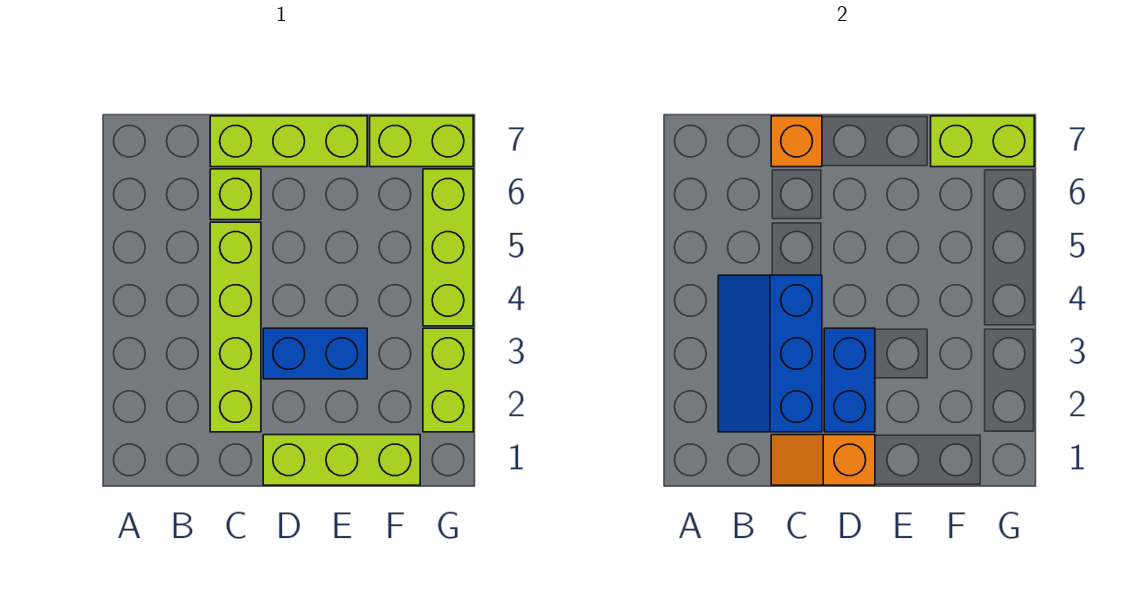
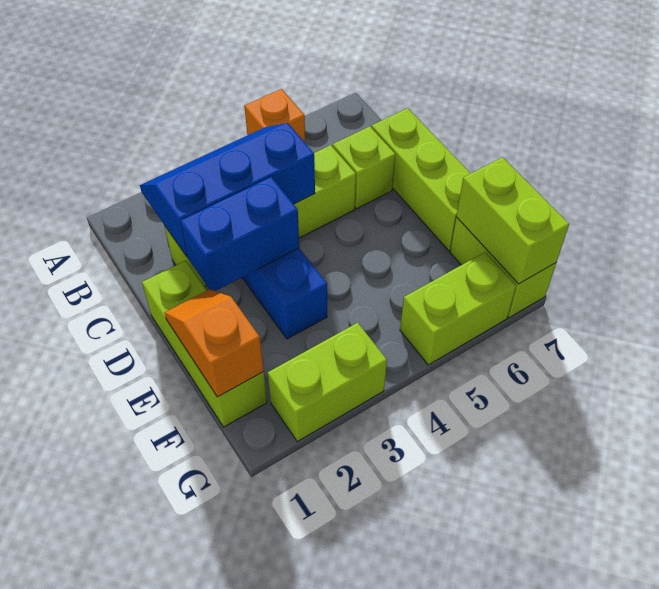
orange slope C1:D1 level 2 top D -> orange slope E1:F1 level 2 top F
orange brick C7 level 2 -> orange brick A5 level 1
lime brick G4:G6 level 1 -> lime brick G5:G6 level 1

